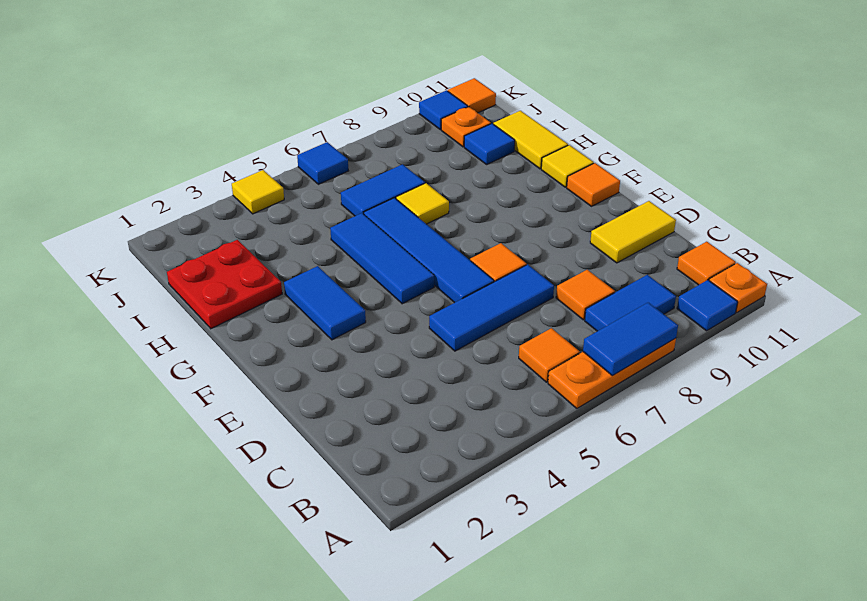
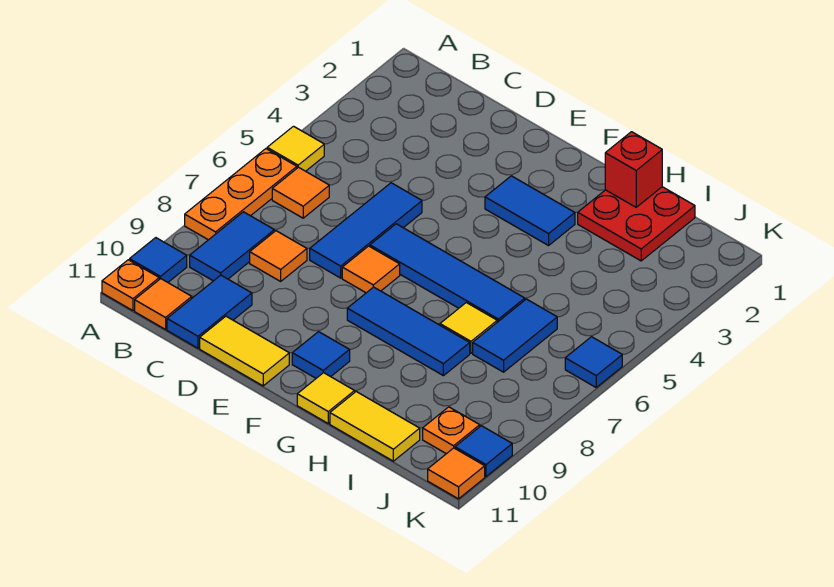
blue tile A7:A8 level 2 -> blue tile C10:C11 level 1
yellow tile D10:D11 level 1 -> yellow tile D11:E11 level 1
blue tile F5:H5 level 1 -> blue tile F8:H8 level 1
orange tile F11 level 1 -> none
none -> red brick H1 level 2
blue tile I10 level 1 -> blue tile F10 level 1
yellow tile K4 level 1 -> yellow tile A5 level 1

